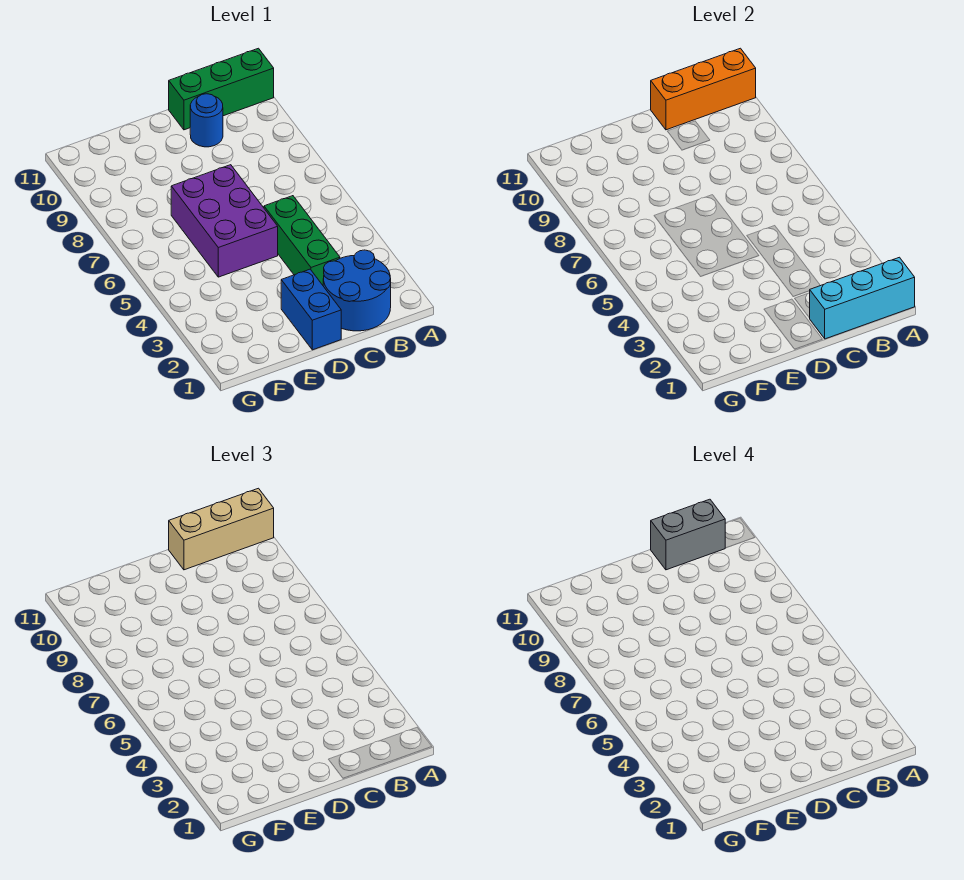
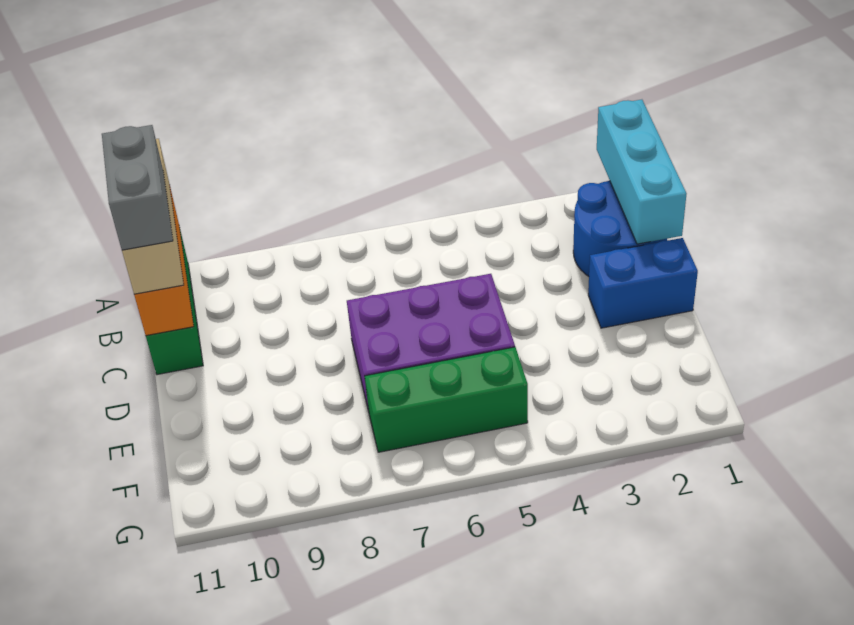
green brick C3:C5 level 1 -> green brick F5:F7 level 1
blue round brick C10 level 1 -> none

